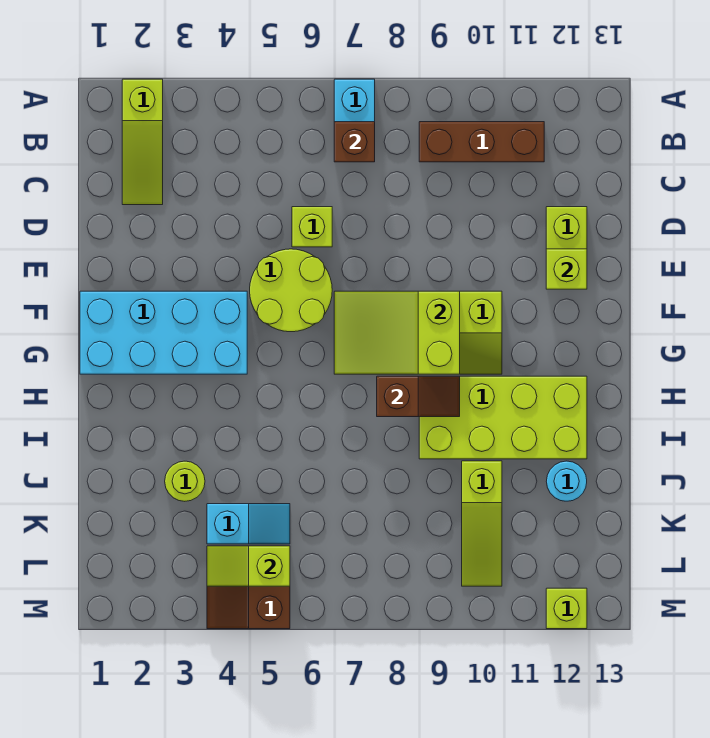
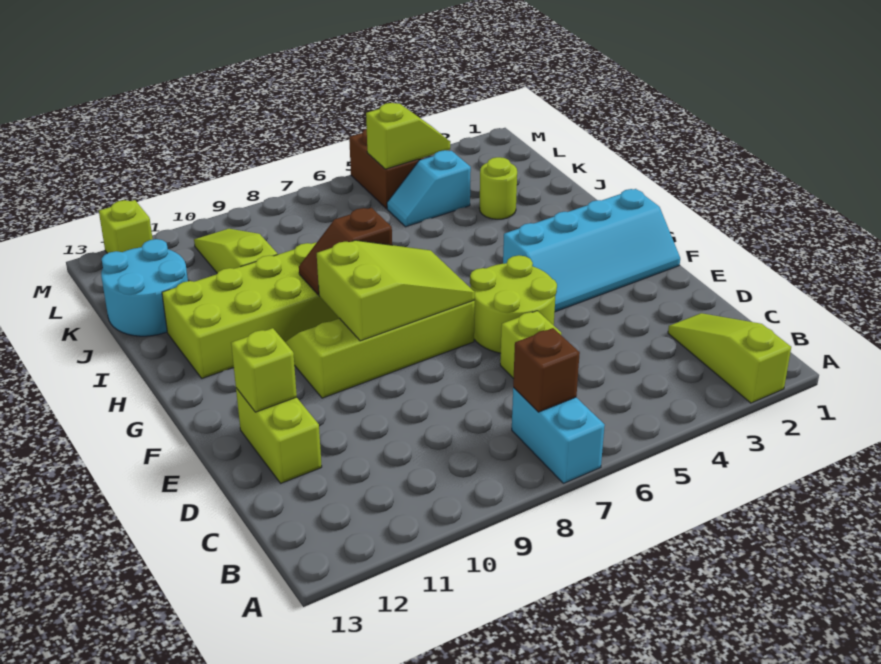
brown brick B9:B11 level 1 -> none
cyan brick F1:G4 level 1 -> cyan slope F1:G4 level 1 top G
cyan round brick J12 level 1 -> cyan round brick J12:K13 level 1

